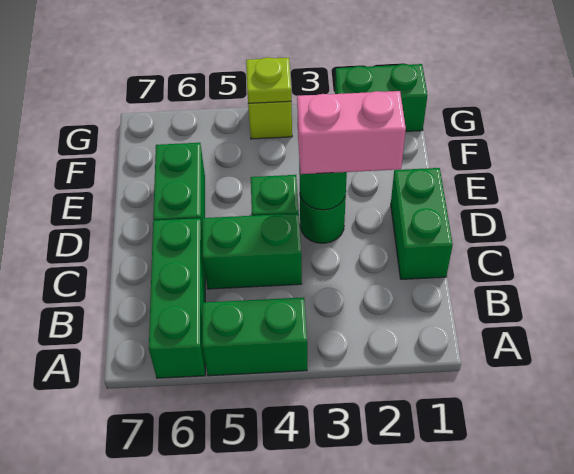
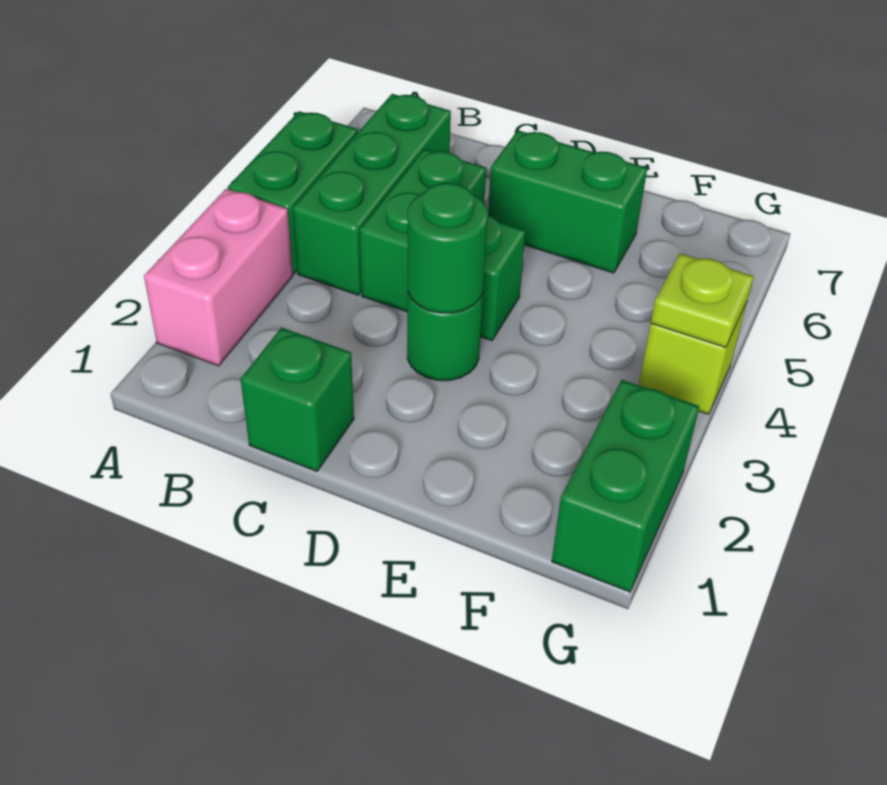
green brick A6:C6 level 1 -> green brick B4:B6 level 1
green brick C1:D1 level 1 -> green brick C1 level 1
pink brick D2:D3 level 3 -> pink brick A2:A3 level 1

